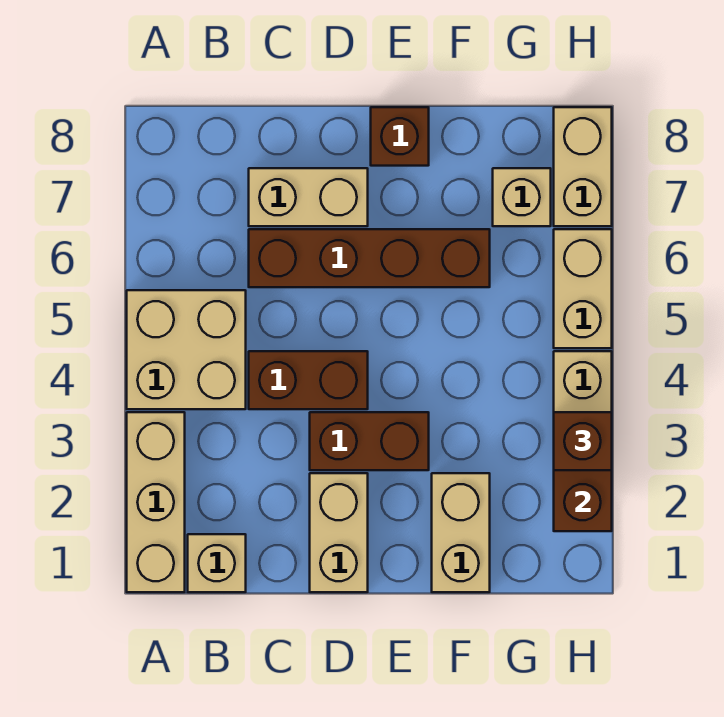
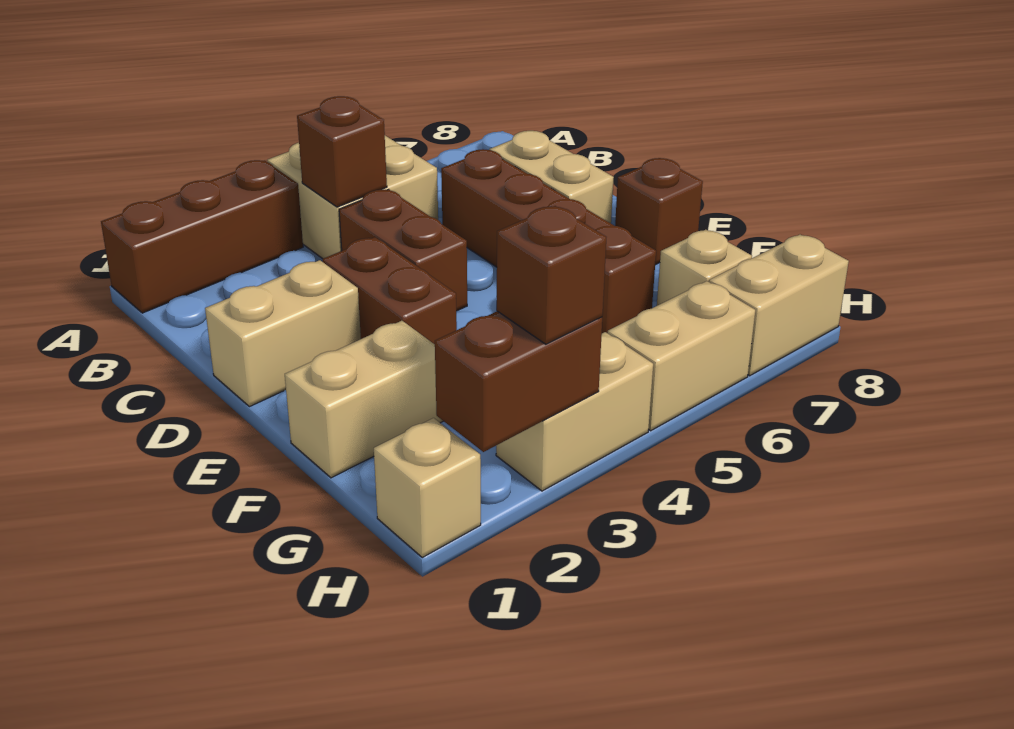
tan brick A1:A3 level 1 -> brown brick A1:A3 level 1
tan brick B1 level 1 -> tan brick H1 level 1
none -> brown brick B4 level 2

